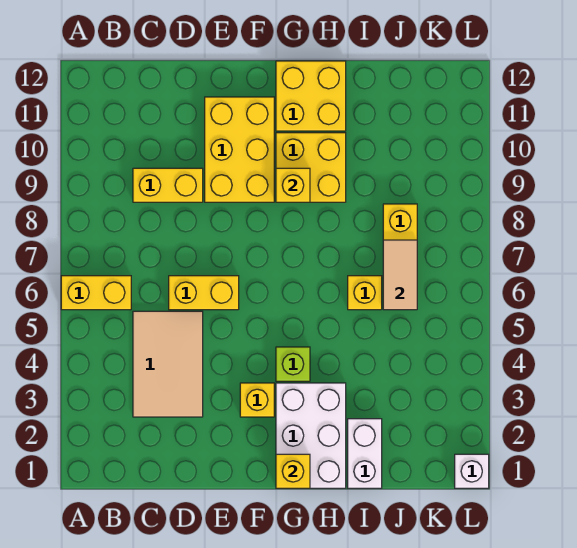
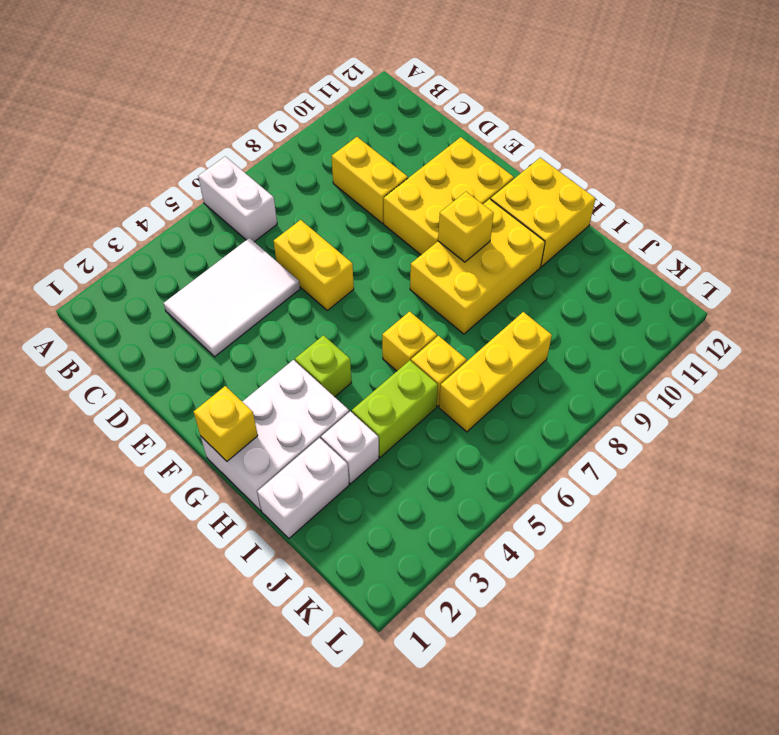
yellow brick A6:B6 level 1 -> white brick A6:B6 level 1
tan tile C3:D5 level 1 -> white tile C3:D5 level 1
yellow brick F3 level 1 -> yellow brick H6 level 1
yellow brick G9:H10 level 1 -> yellow brick G8:H10 level 1
none -> lime brick I4:I5 level 1
tan tile J6:J7 level 2 -> none
white brick L1 level 1 -> white brick I3 level 1

